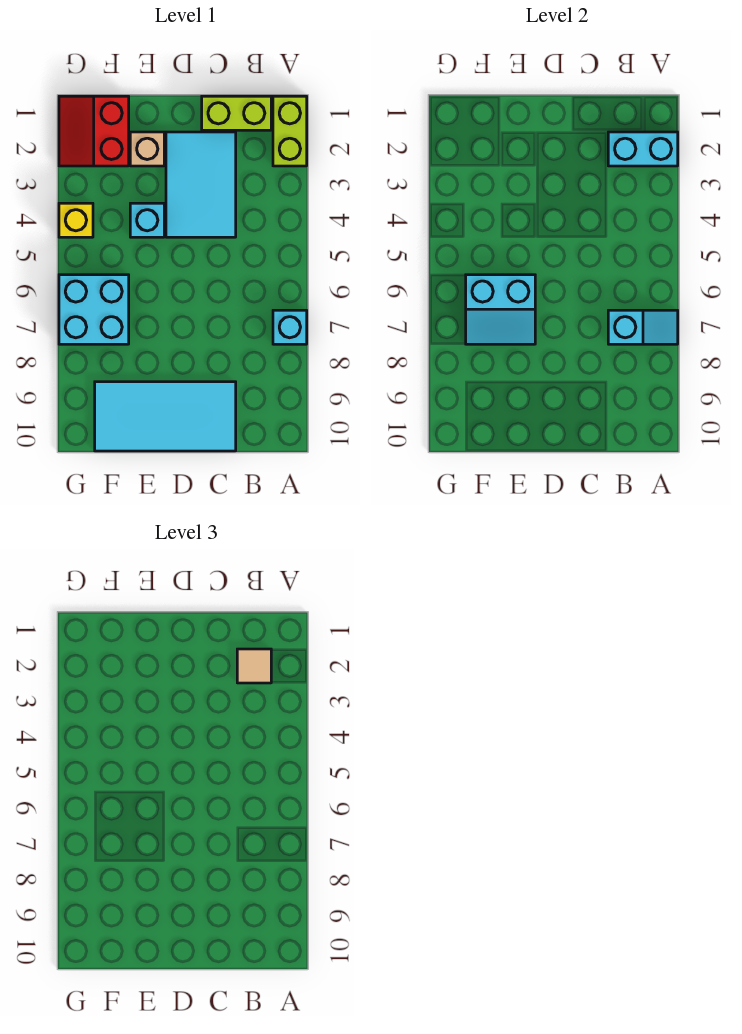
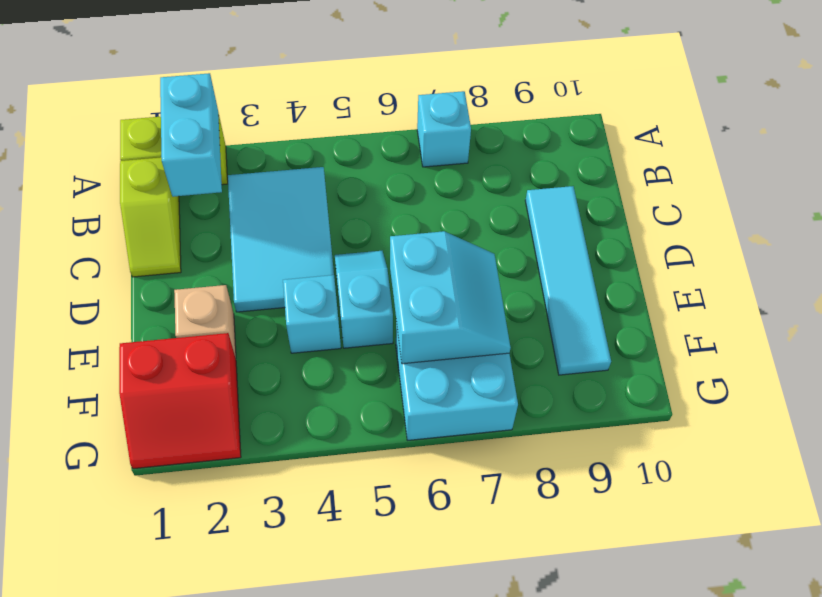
cyan slope A7:B7 level 2 top B -> cyan slope D5:E5 level 1 top E
lime brick B1:C1 level 1 -> lime slope B1:C1 level 1 top B
tan tile B2 level 3 -> none
cyan tile C2:D4 level 1 -> cyan tile B3:D4 level 1
cyan tile C9:F10 level 1 -> cyan tile C9:F9 level 1
yellow brick G4 level 1 -> none

